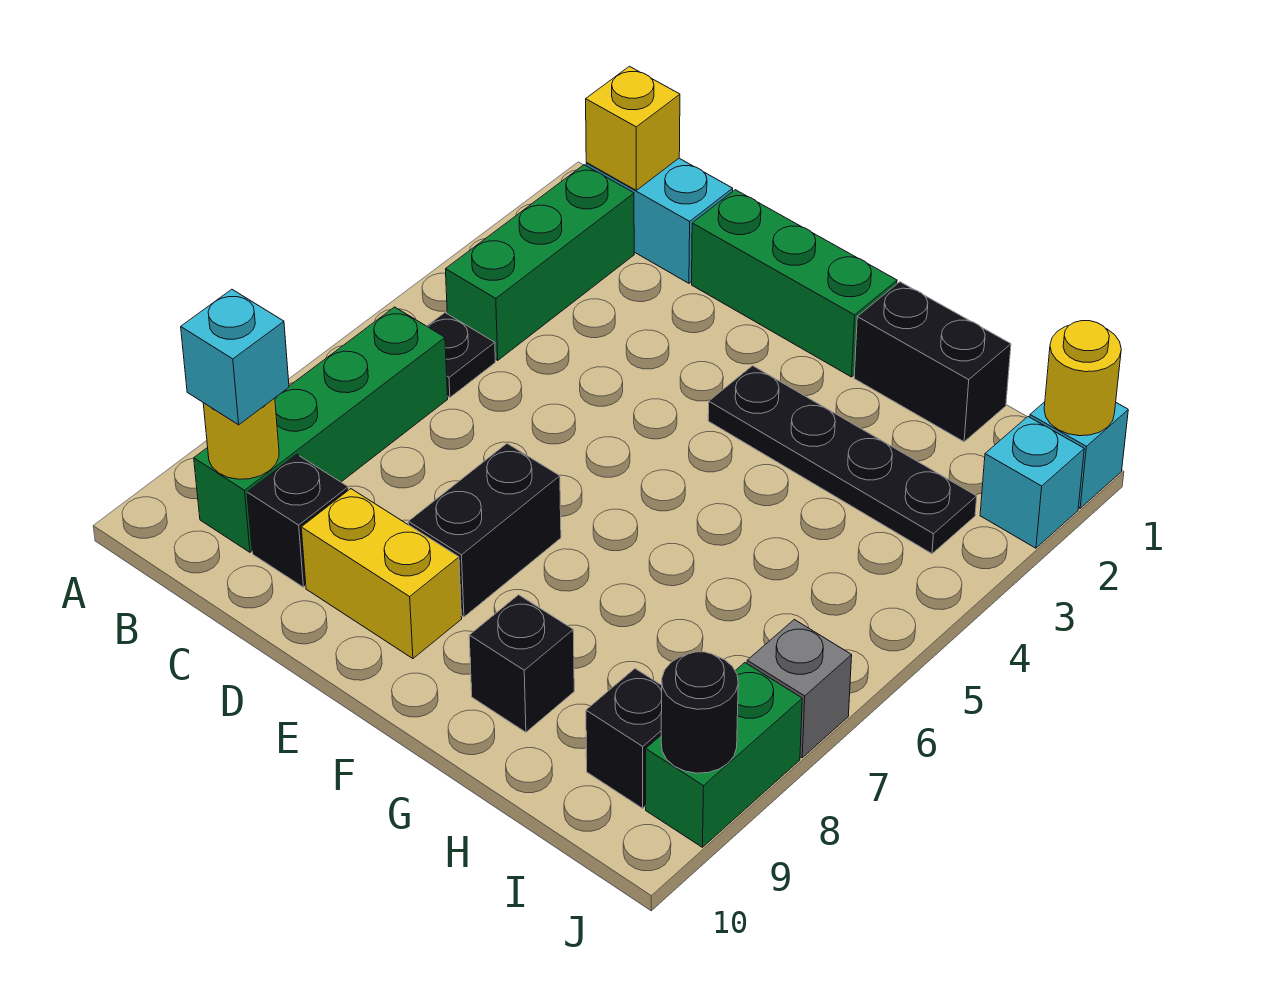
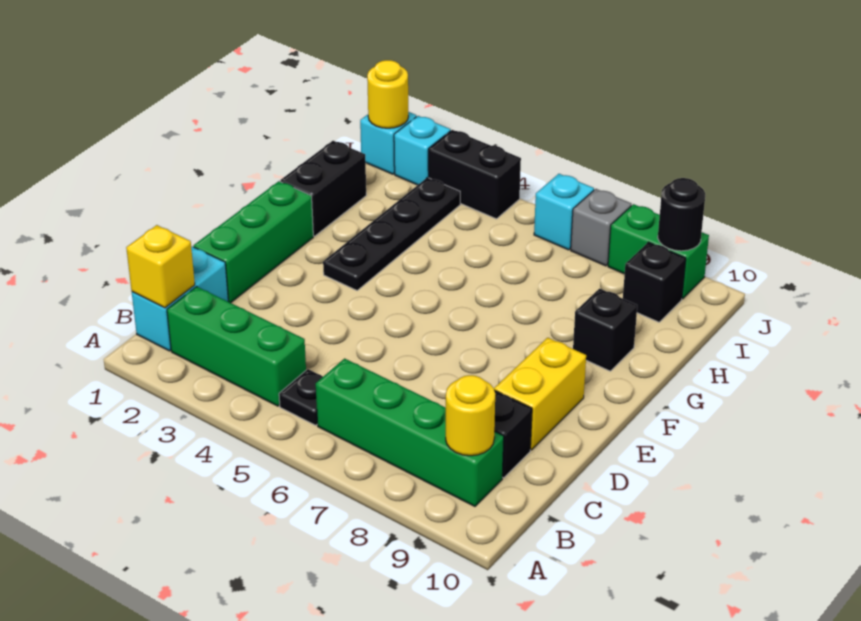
cyan brick B9 level 3 -> cyan brick J6 level 1
black brick E7:E8 level 1 -> black brick J3:J4 level 1

